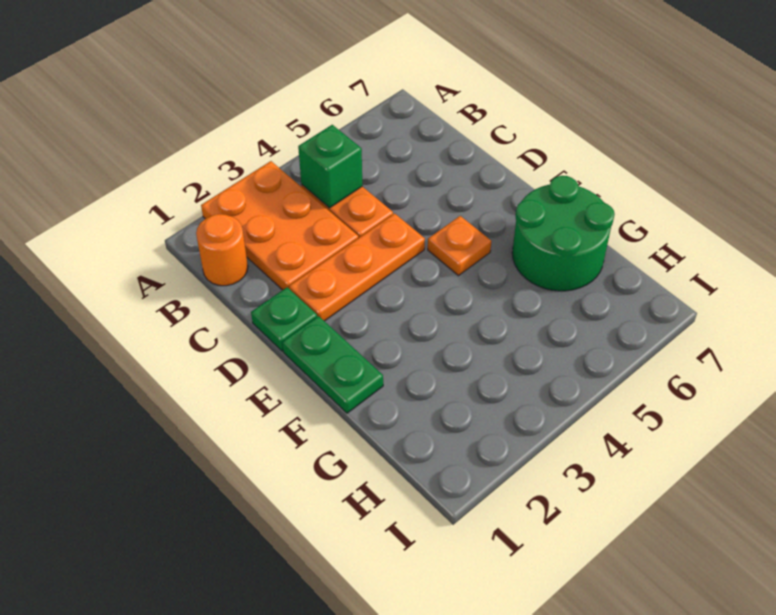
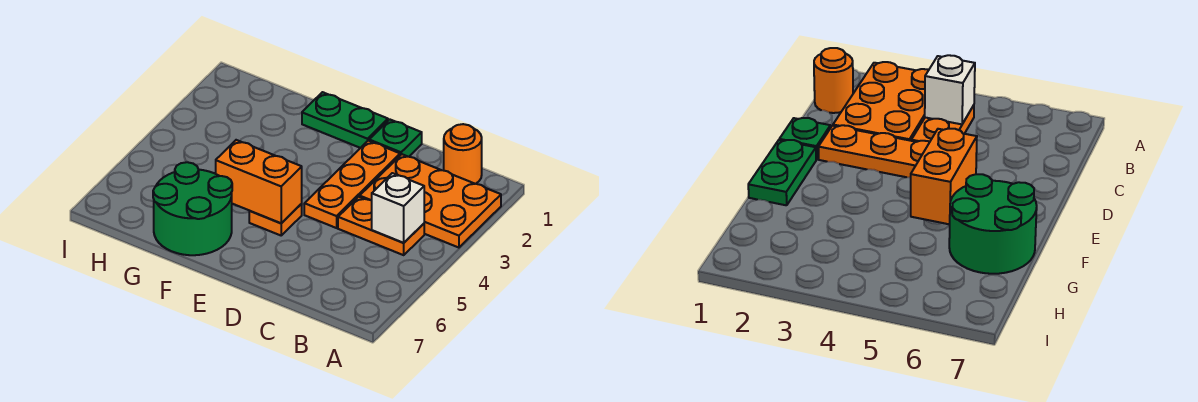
green brick B4 level 2 -> white brick B4 level 2
none -> orange brick E5:F5 level 2

